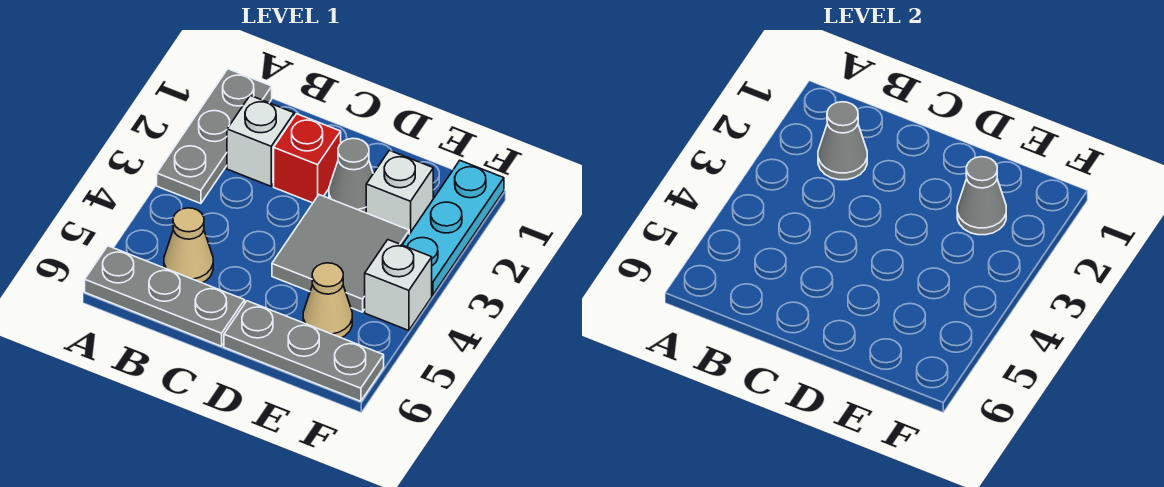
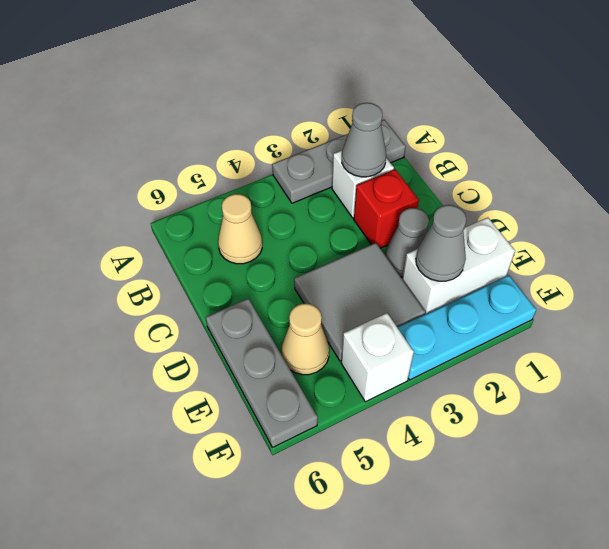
grey plate A6:C6 level 1 -> none
white brick E2 level 1 -> white brick E1:E2 level 1

